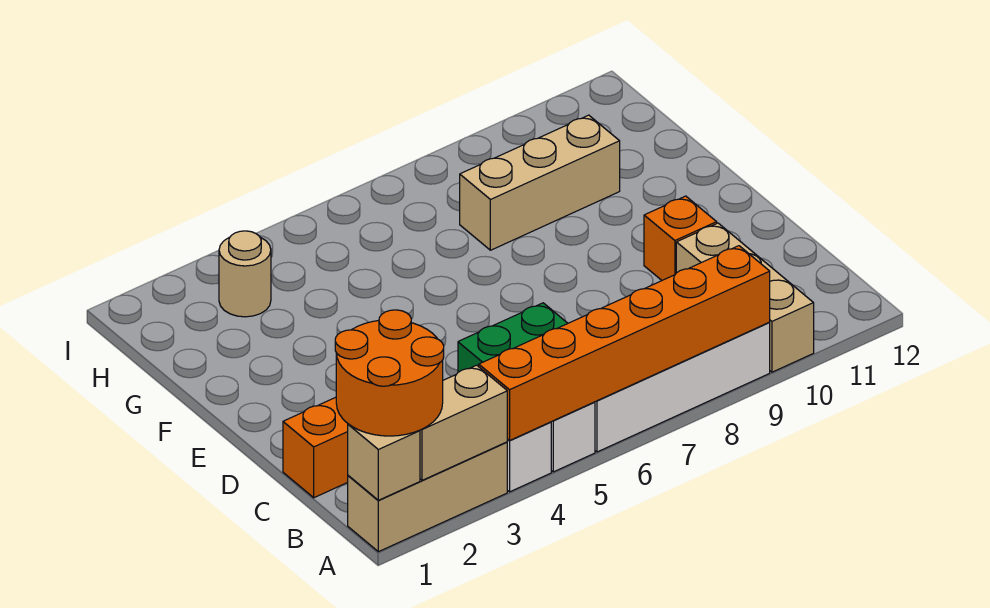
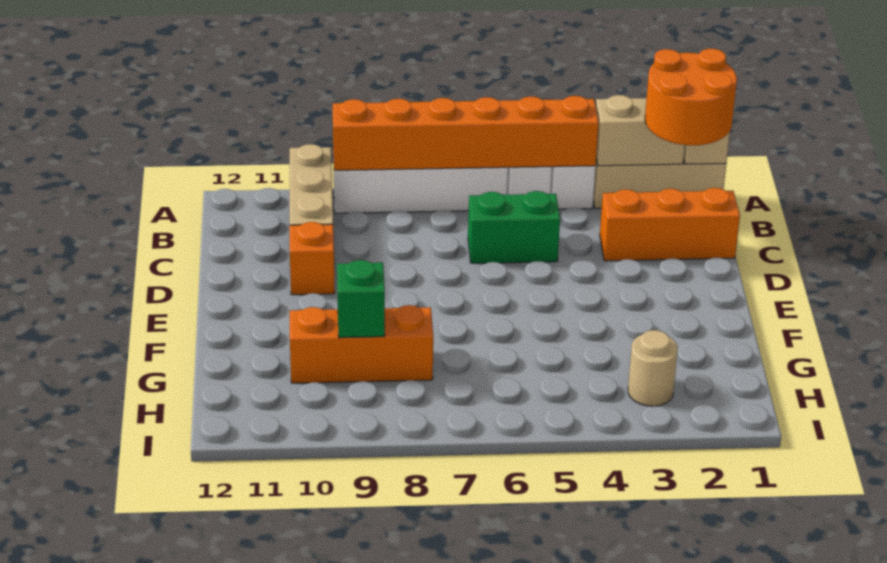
tan brick G8:G10 level 1 -> orange brick G8:G10 level 1
none -> green brick G9 level 2

